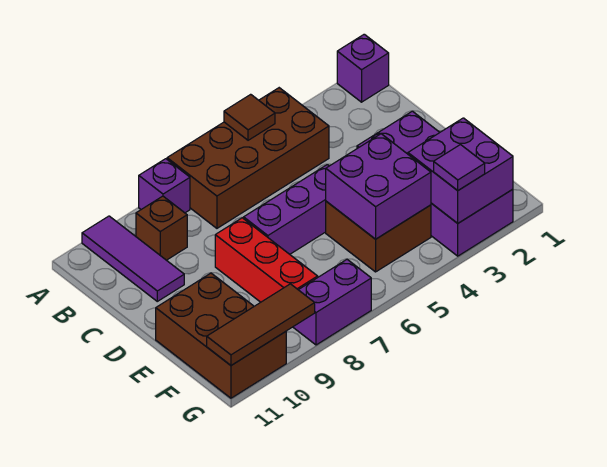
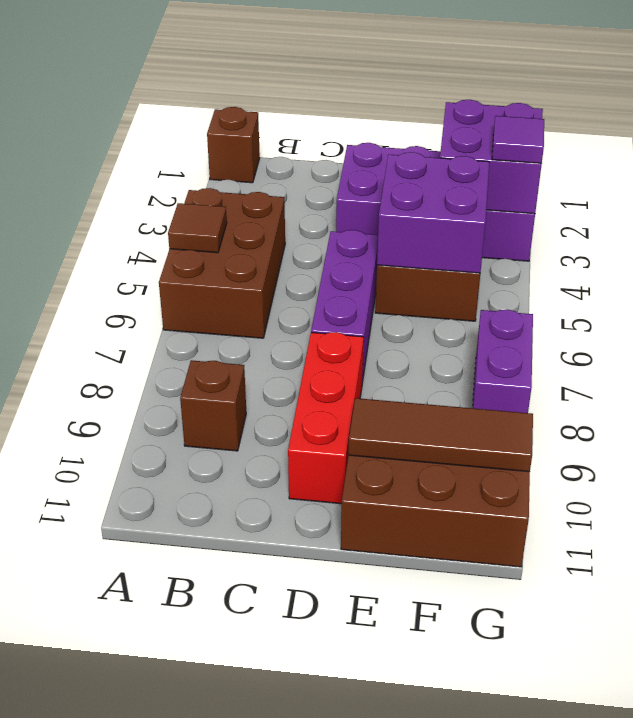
purple brick A1 level 1 -> brown brick A1 level 1
brown brick A4:B7 level 1 -> brown brick A4:B6 level 1
purple brick A8 level 1 -> none
purple tile A10:C10 level 1 -> none
red brick D8:F8 level 1 -> red brick D8:D10 level 1
brown tile G9:G11 level 2 -> brown tile E10:G10 level 2

